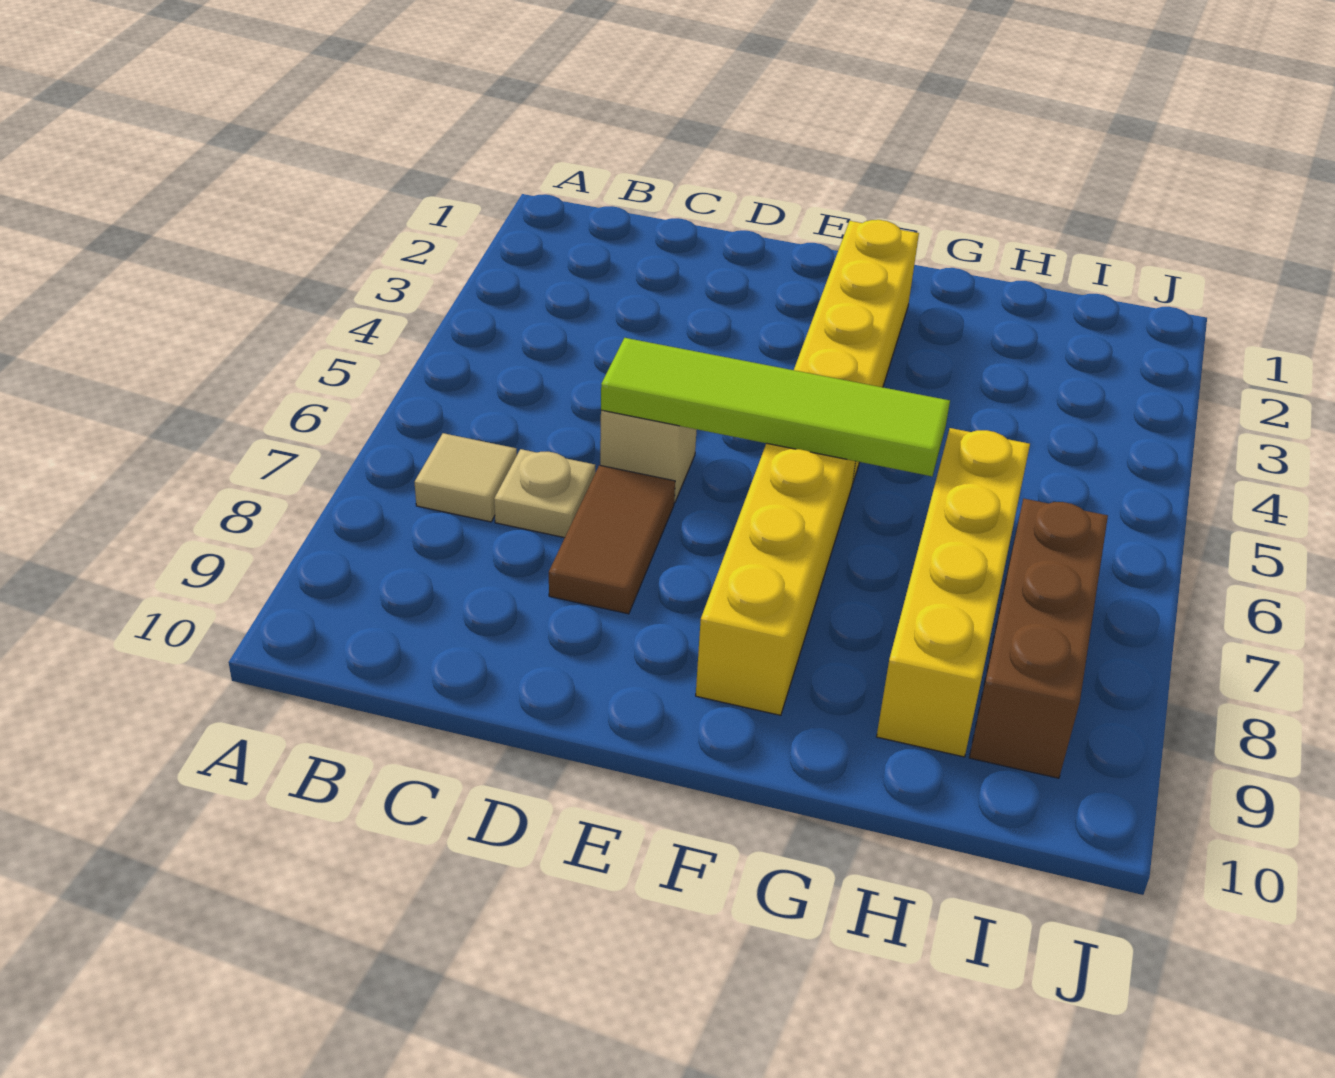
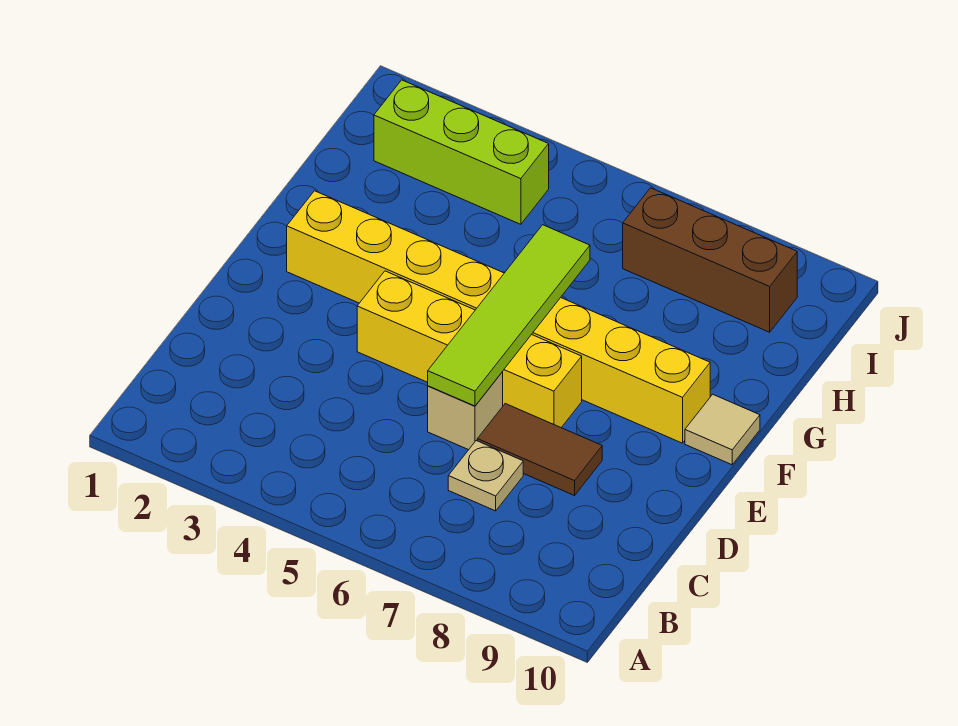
tan tile B7 level 1 -> tan tile F10 level 1
yellow brick H6:H9 level 1 -> yellow brick E4:E7 level 1
none -> lime brick I2:I4 level 1

